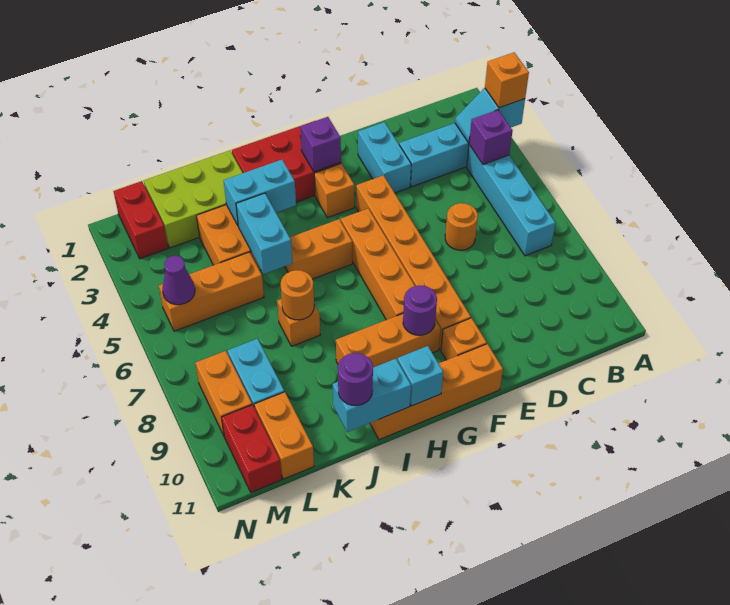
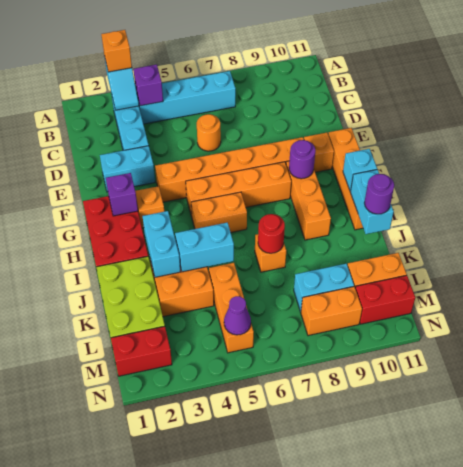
orange brick H5:I5 level 1 -> orange brick H5:H6 level 1
orange round brick J7 level 2 -> red round brick J7 level 2

